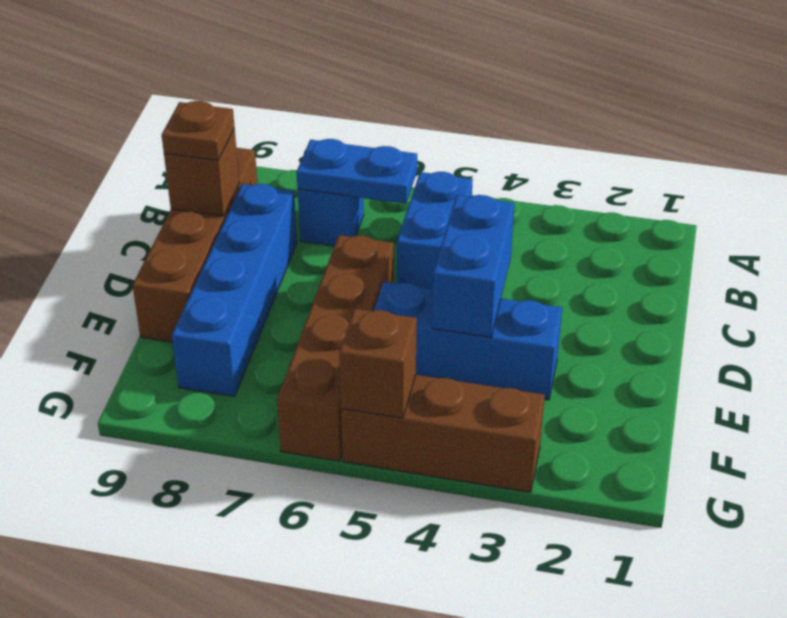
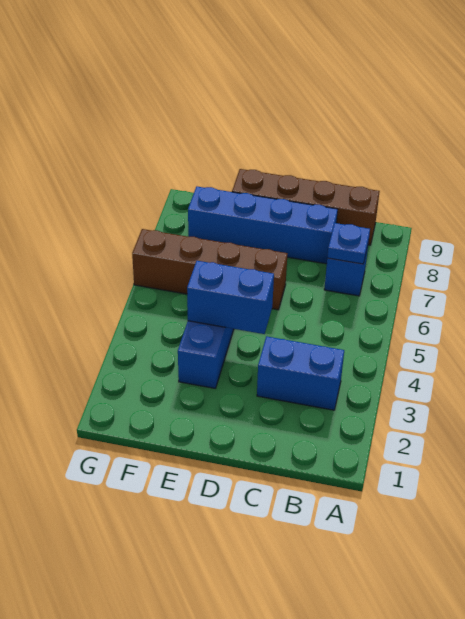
blue brick B5:C5 level 1 -> blue brick B3:C3 level 1
blue plate B6:B7 level 2 -> blue plate B7 level 2
brown brick C9 level 2 -> none
brown plate C9 level 3 -> none
brown brick G3:G5 level 1 -> none
brown brick G5 level 2 -> none

